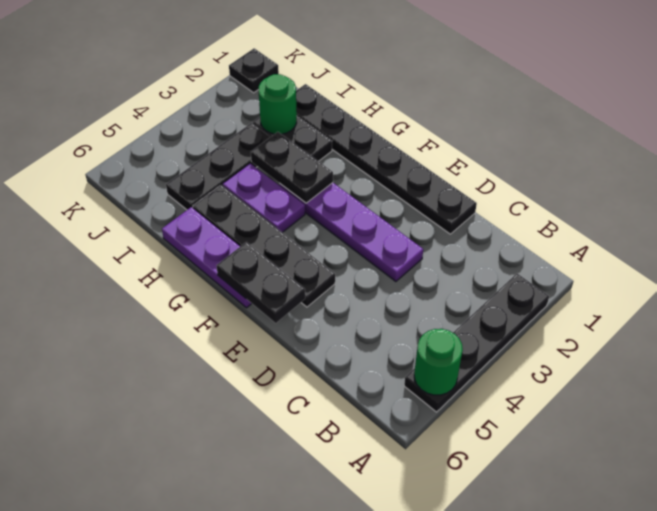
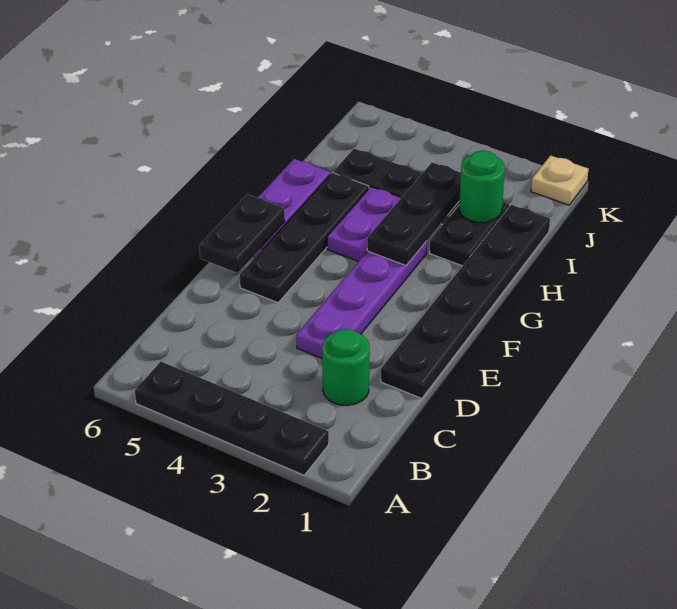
green round brick A5 level 2 -> green round brick C2 level 1
black plate G3:H3 level 2 -> black plate G3:I3 level 2
black plate K1 level 1 -> tan plate K1 level 1

